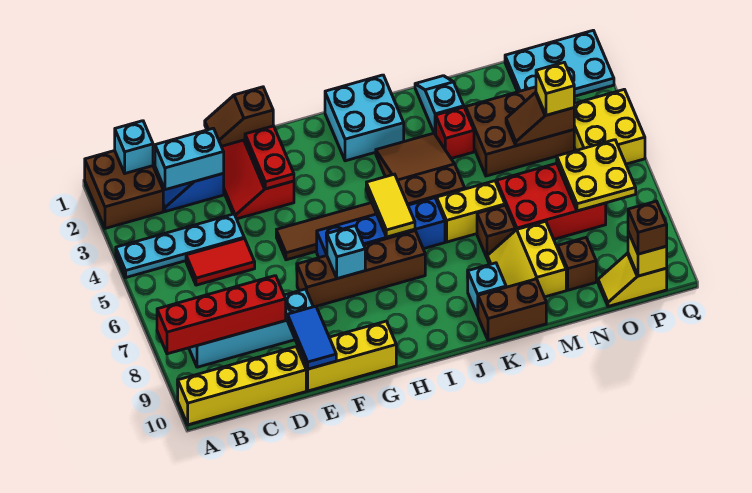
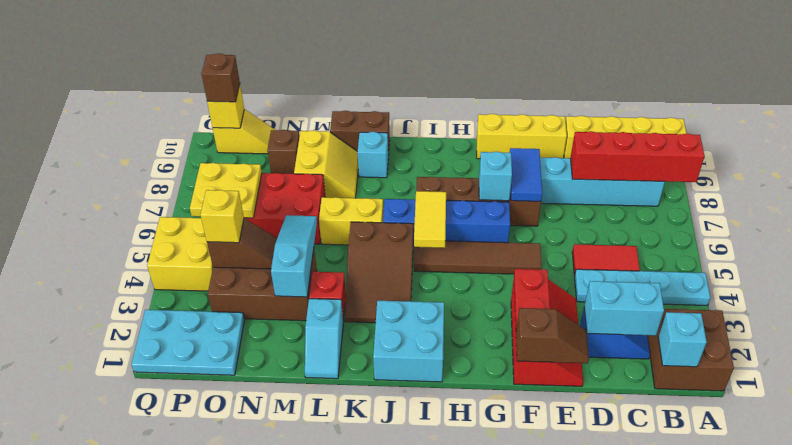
blue tile E9:E10 level 2 -> blue tile F7:F8 level 2
brown brick L7 level 1 -> none
none -> cyan slope M3:M5 level 2 top 3

